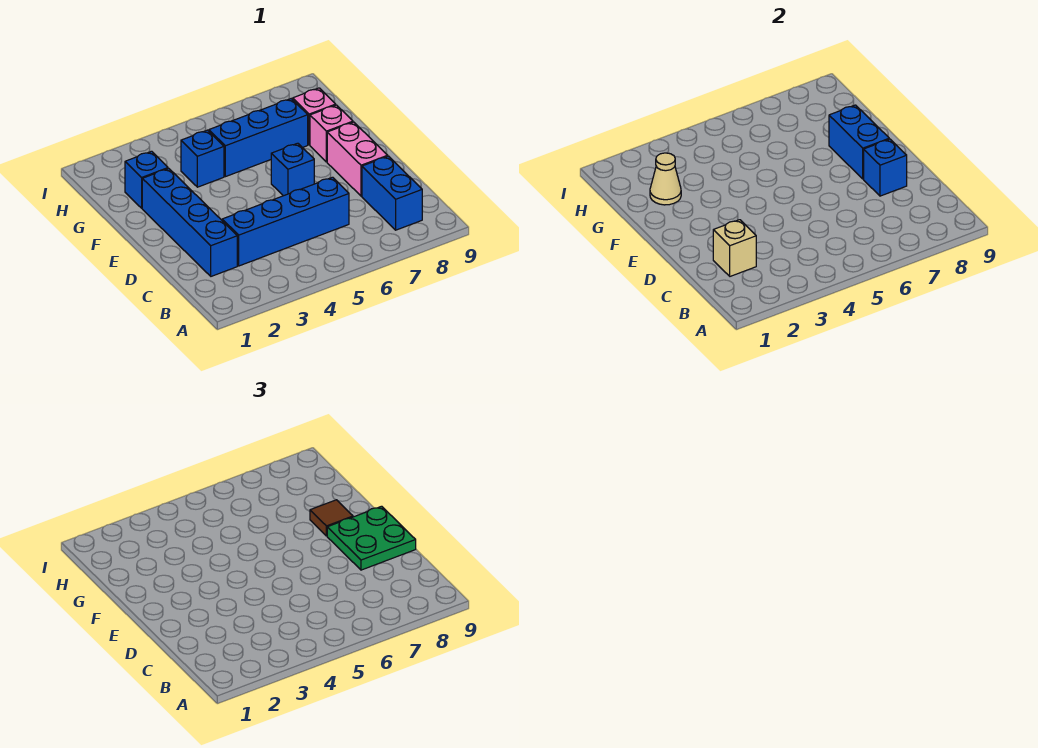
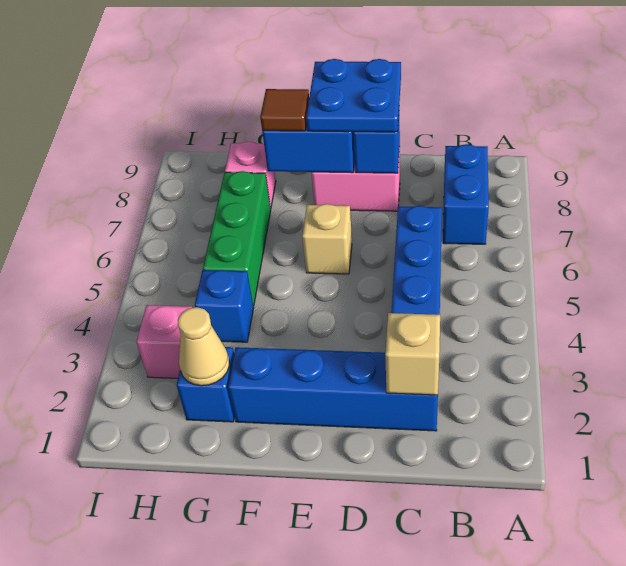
blue brick B8:C8 level 1 -> blue brick B7:B8 level 1
green plate D8:E9 level 3 -> blue plate D8:E9 level 3
blue brick E6 level 1 -> tan brick E6 level 1
pink brick F8 level 1 -> pink brick H3 level 1
blue brick G5:G7 level 1 -> green brick G5:G7 level 1

